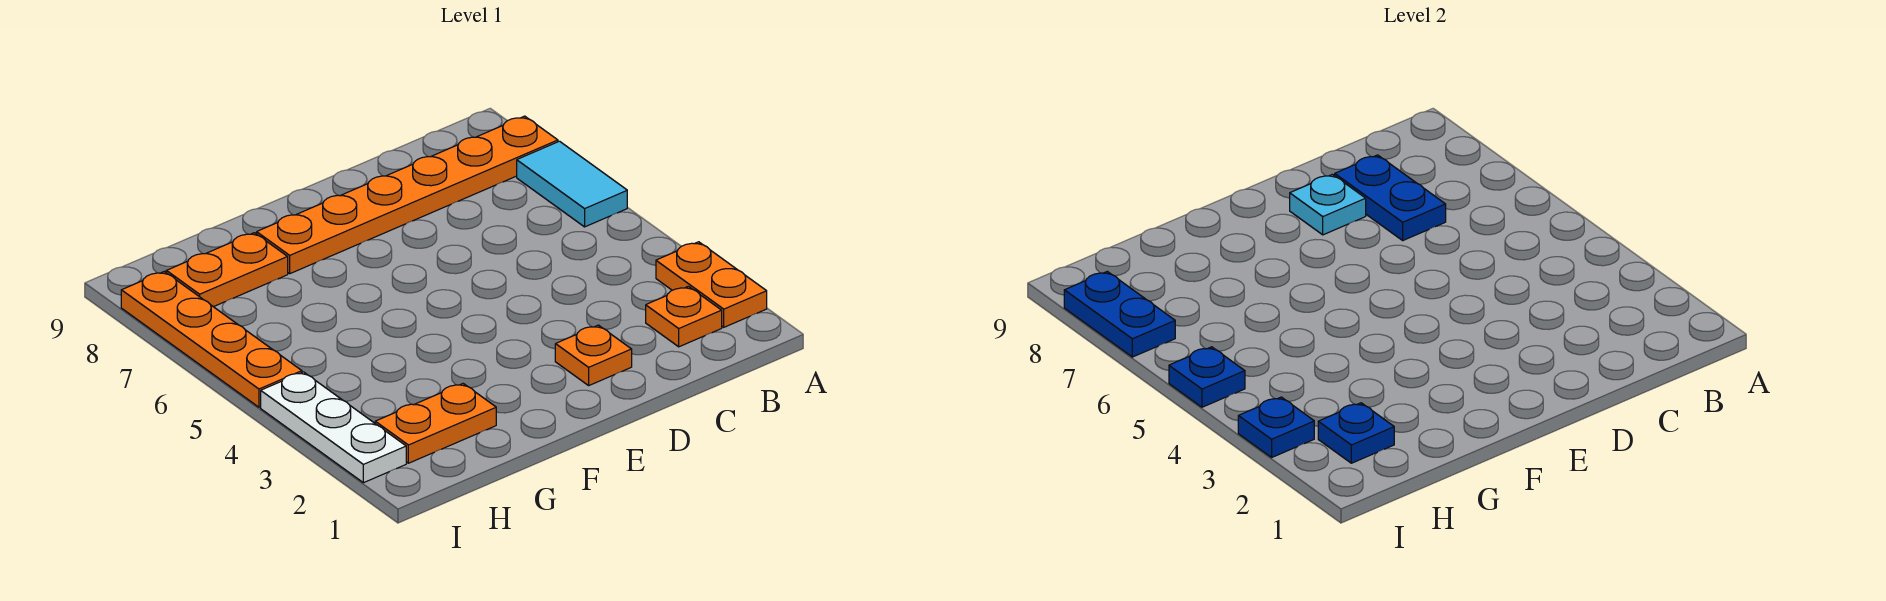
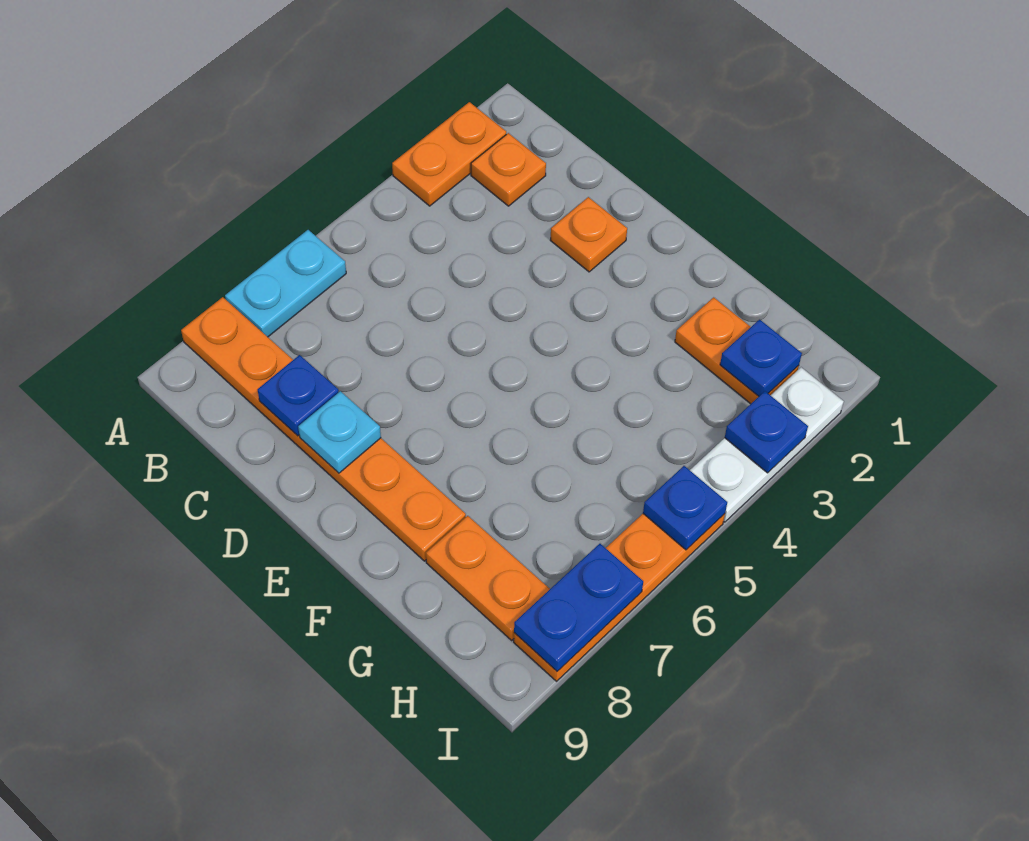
cyan tile A6:A7 level 1 -> cyan plate A6:A7 level 1
blue plate C7:C8 level 2 -> blue plate C8 level 2

